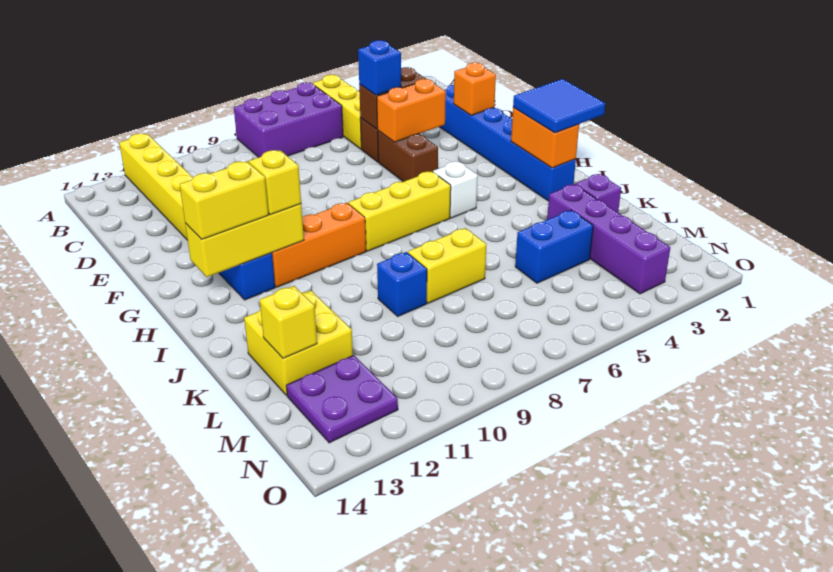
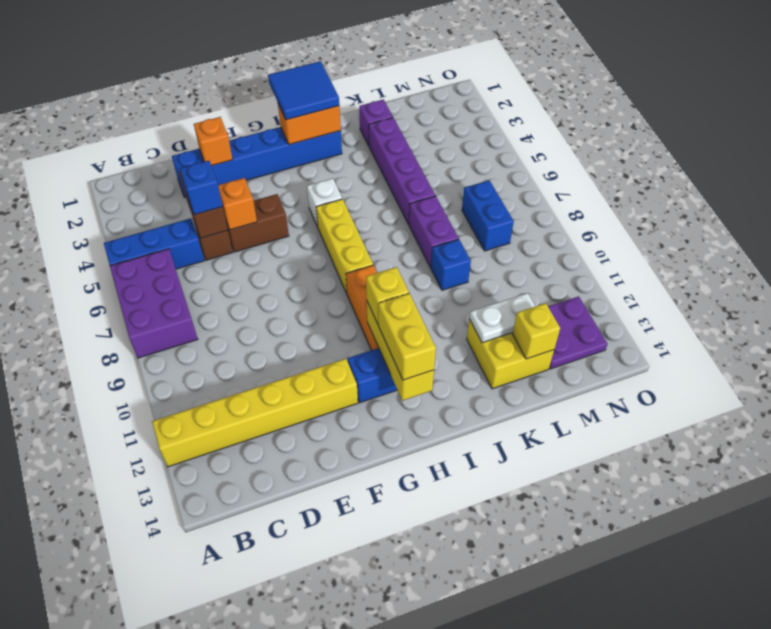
yellow brick A5:C5 level 1 -> blue brick A5:C5 level 1
orange brick E4:E5 level 2 -> orange brick E5 level 2
purple brick K3:N3 level 1 -> purple brick K3:K6 level 1
yellow brick K7:K8 level 1 -> purple brick K7:K8 level 1
none -> white plate K12:L12 level 2
blue brick L4:L5 level 1 -> blue brick M7:M8 level 1

